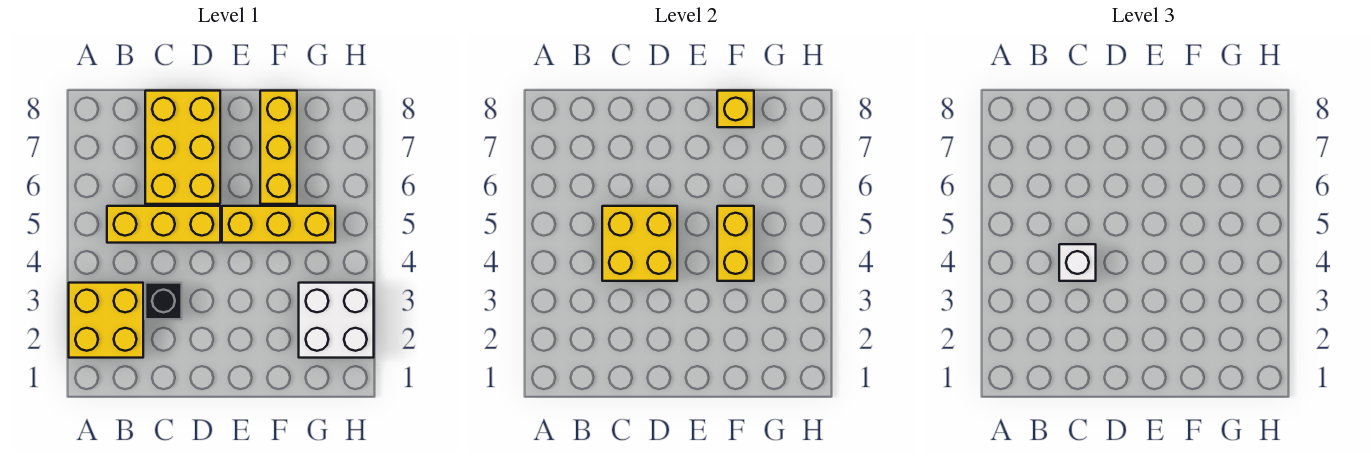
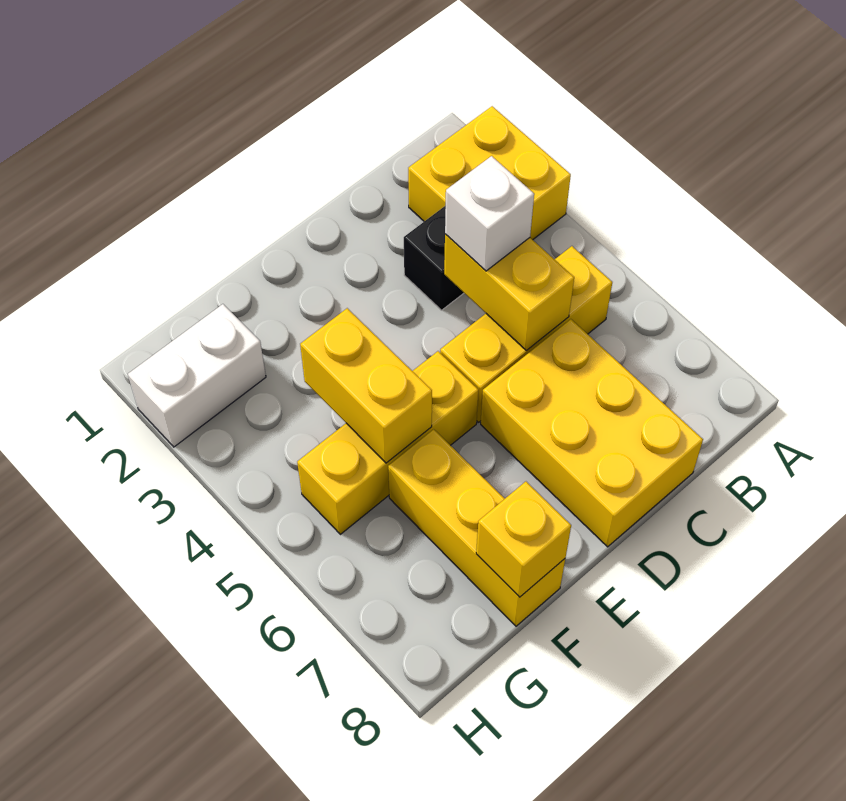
yellow brick C4:D5 level 2 -> yellow brick C4:C5 level 2
white brick G2:H3 level 1 -> white brick G2:H2 level 1

